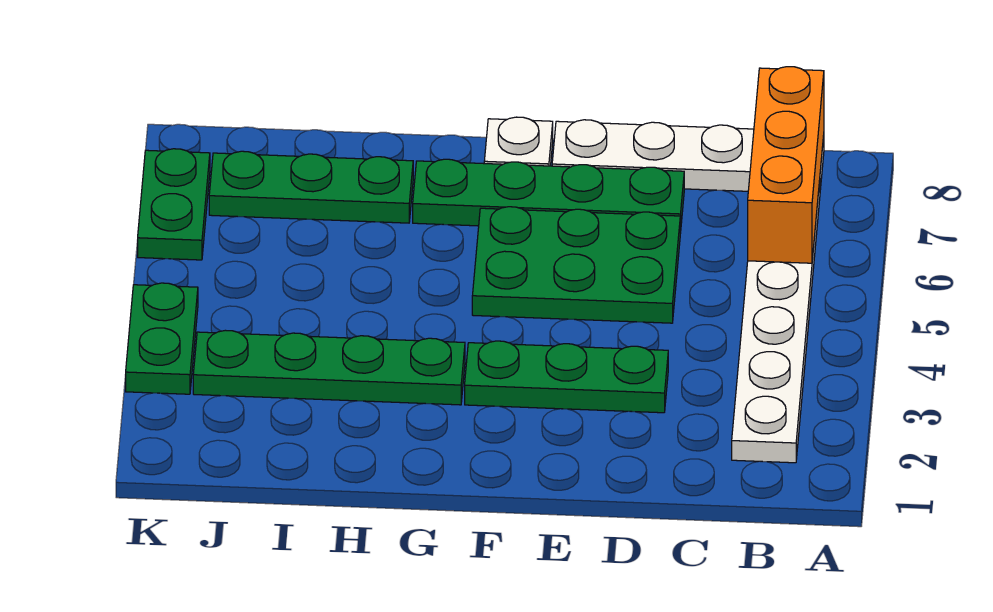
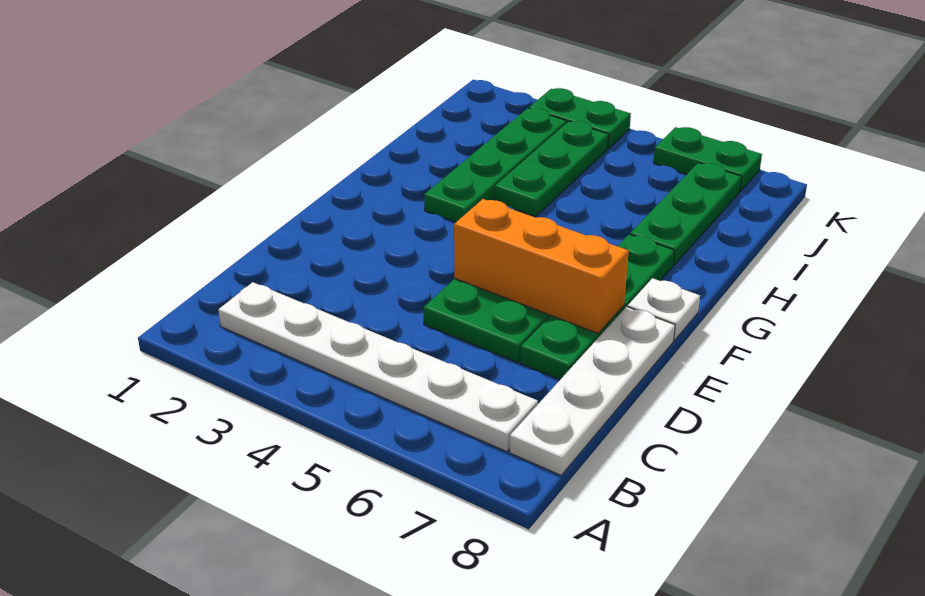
orange brick B6:B8 level 2 -> orange brick E5:E7 level 2
green plate D3:F3 level 1 -> green plate H4:J4 level 1

